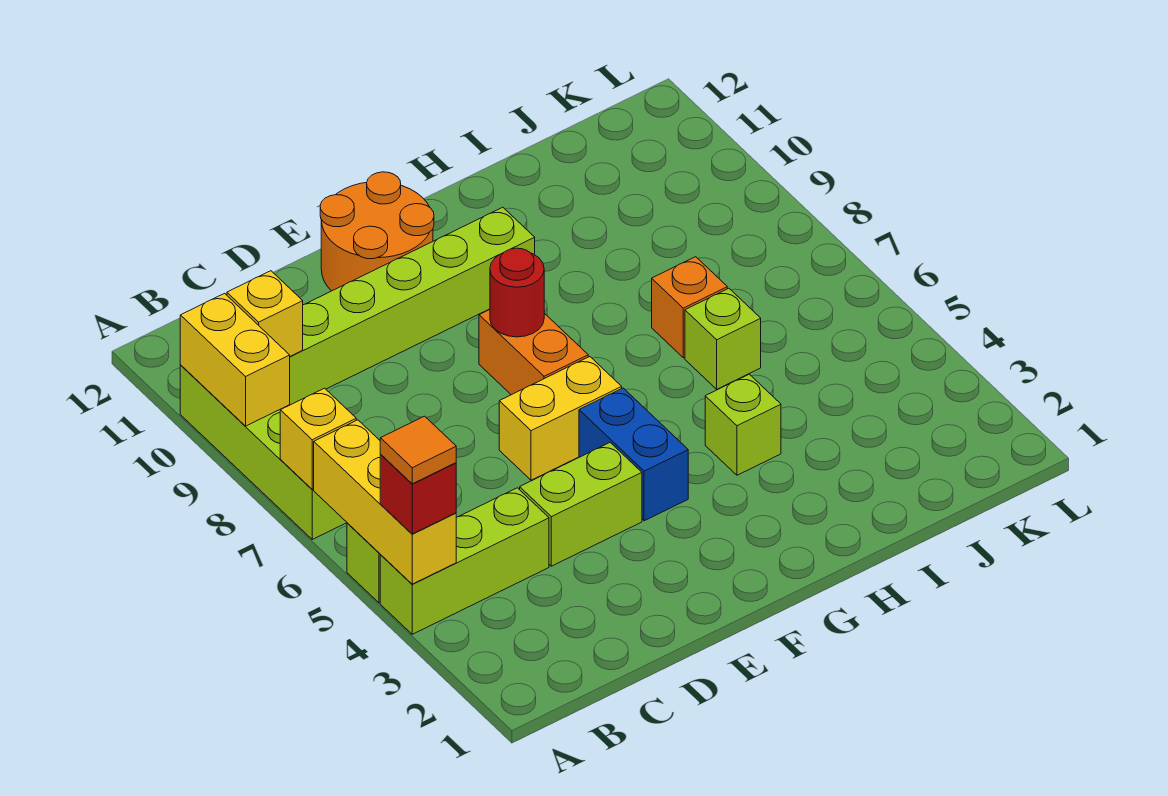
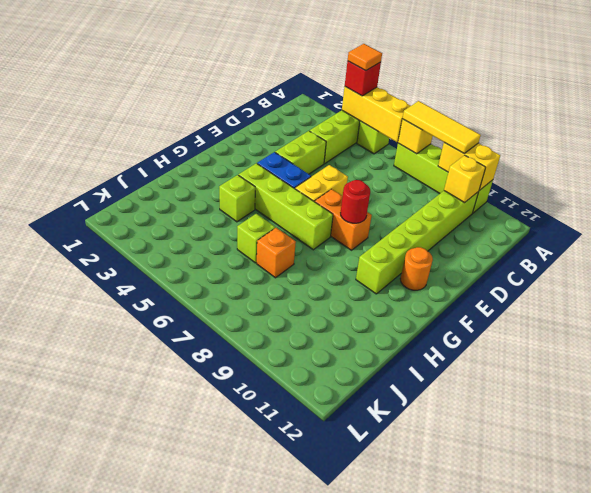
none -> yellow tile A7:A9 level 3
orange round brick E11:F12 level 1 -> orange round brick F11 level 1
none -> lime brick G4:G7 level 1

